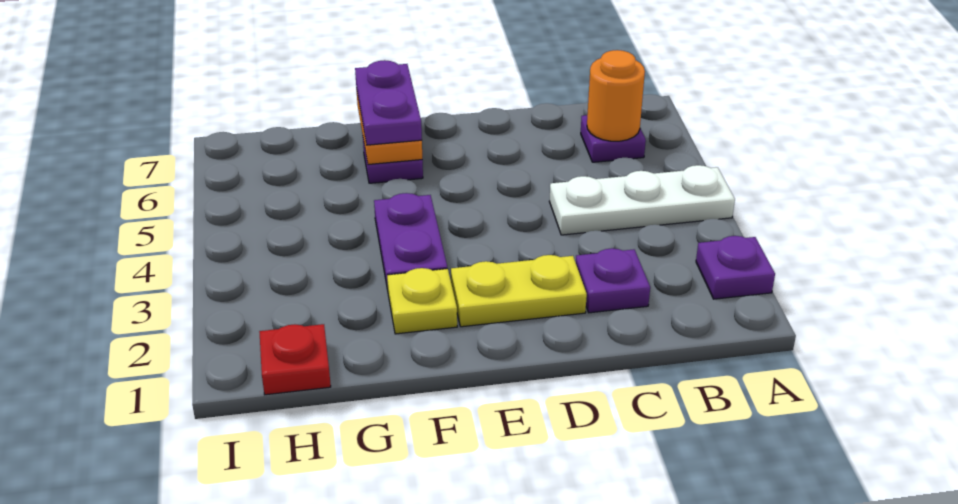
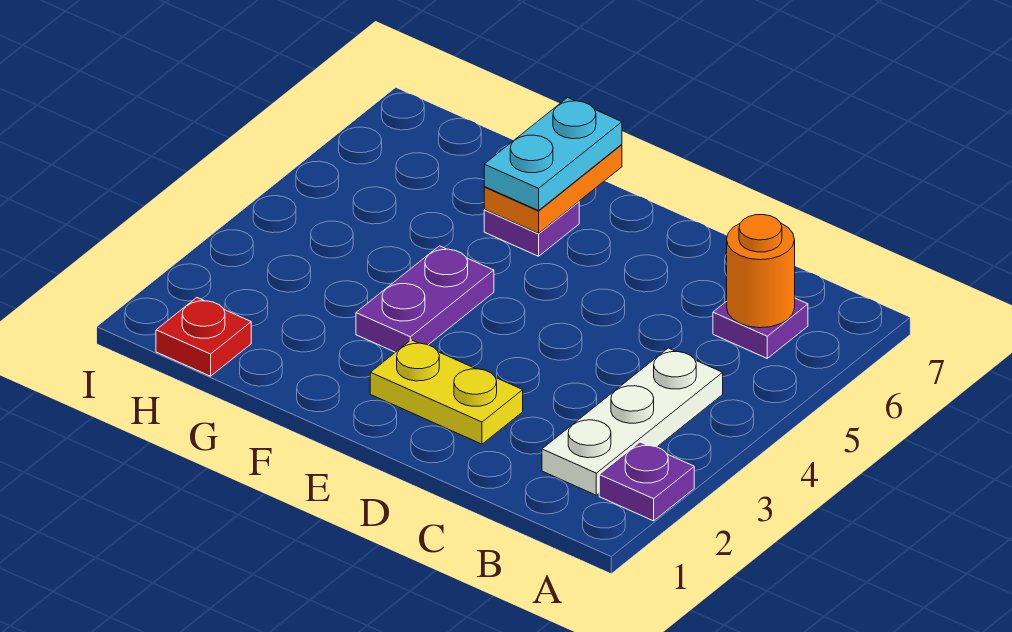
white plate A4:C4 level 1 -> white plate B2:B4 level 1
purple plate C2 level 1 -> none
yellow plate F2 level 1 -> none
purple plate F6:F7 level 3 -> cyan plate F6:F7 level 3

